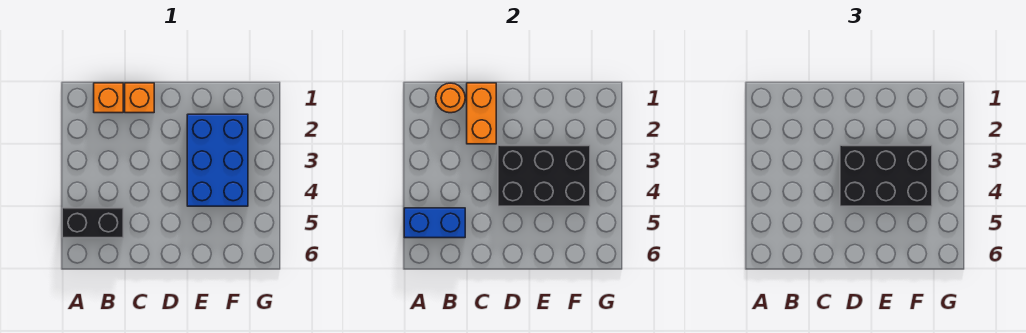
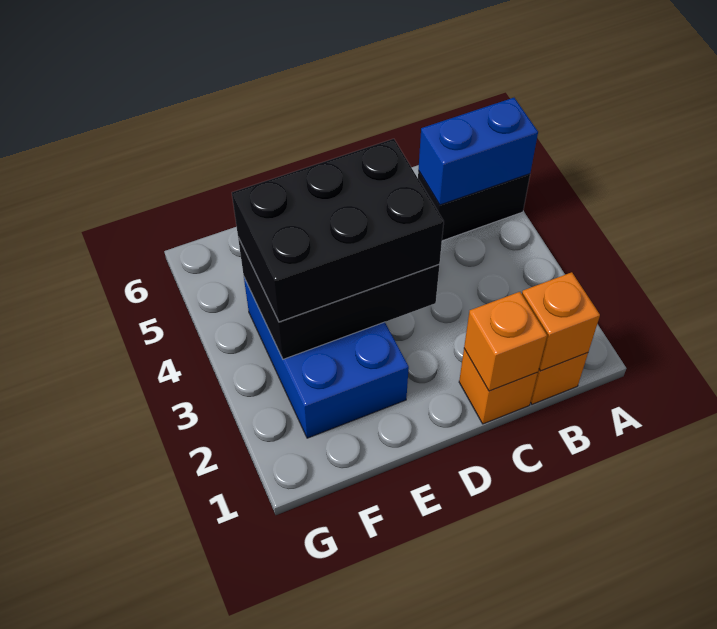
orange round brick B1 level 2 -> orange brick B1 level 2
orange brick C1:C2 level 2 -> orange brick C1 level 2

